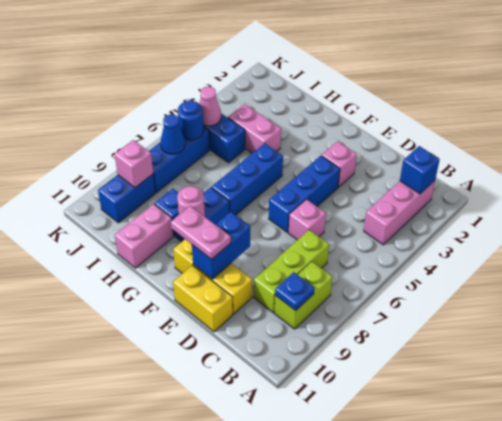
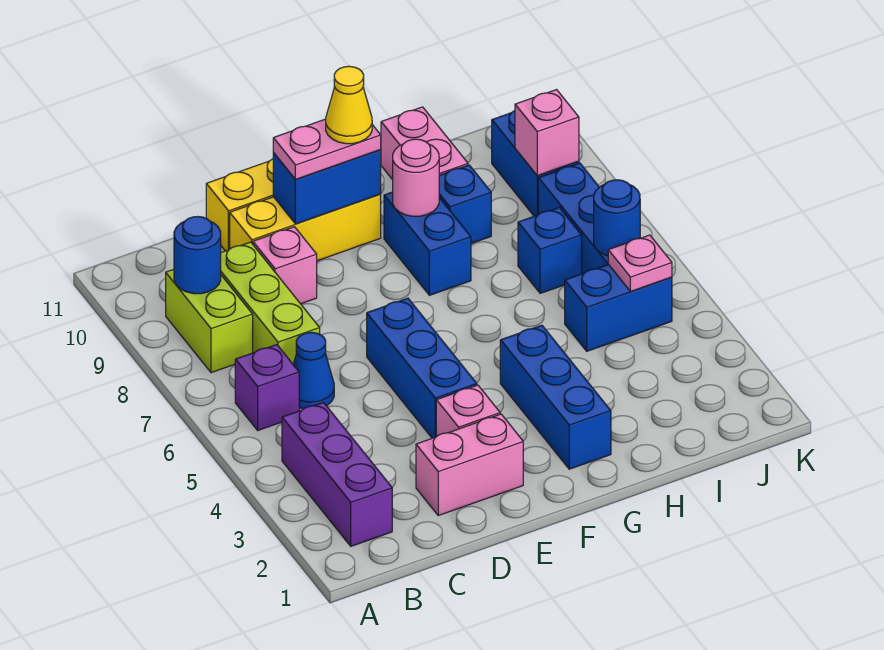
pink brick B2:B4 level 1 -> purple brick B2:B4 level 1
blue brick B2 level 2 -> blue brick I7 level 1
none -> purple brick B6 level 1
blue plate B9 level 2 -> blue round brick B9 level 2
pink brick D6 level 1 -> pink brick D9 level 1
blue brick E9:E10 level 2 -> blue brick E10:F10 level 2
none -> yellow cone F10 level 4
blue brick G5:G7 level 1 -> blue brick G2:G4 level 1
pink brick H4:I4 level 1 -> pink brick D2:E2 level 1
pink cone J5 level 2 -> pink plate J5 level 2
blue cone J7 level 2 -> blue cone C6 level 1

